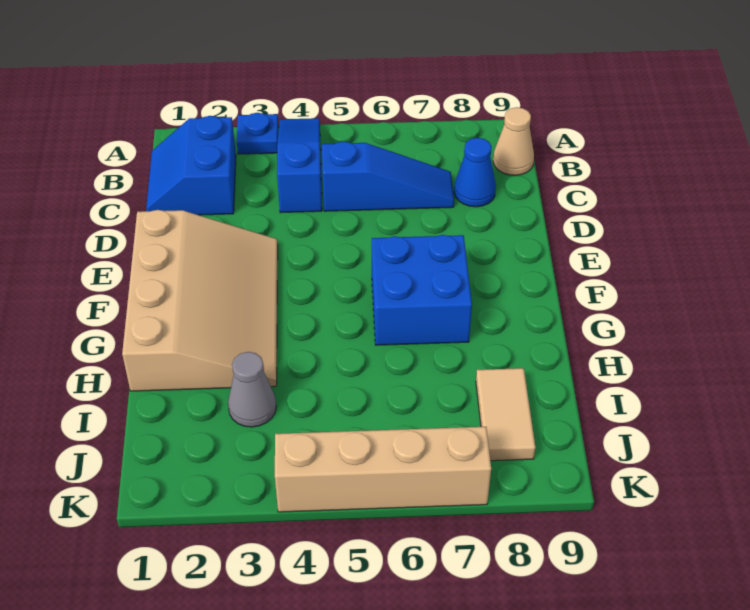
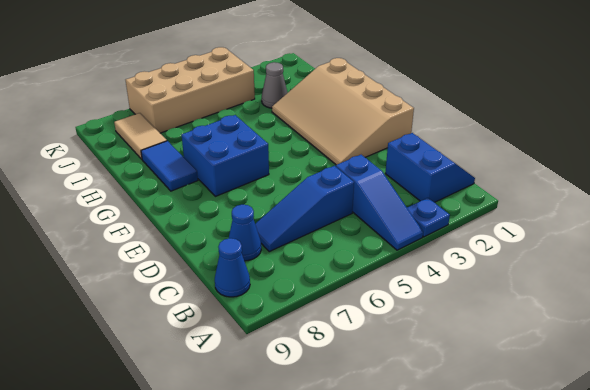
tan cone B9 level 1 -> blue cone B9 level 1
none -> blue tile G8:H8 level 1
tan brick K4:K7 level 1 -> tan brick J4:K7 level 1

